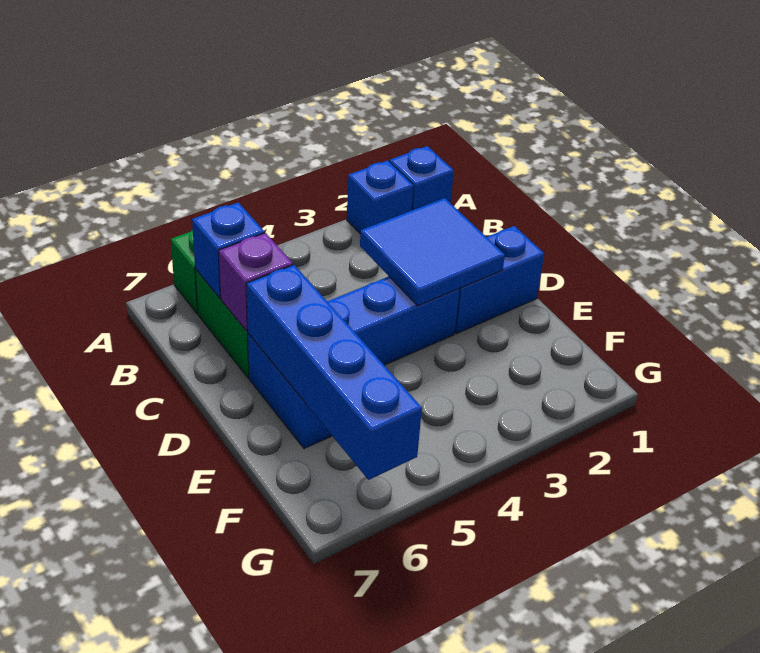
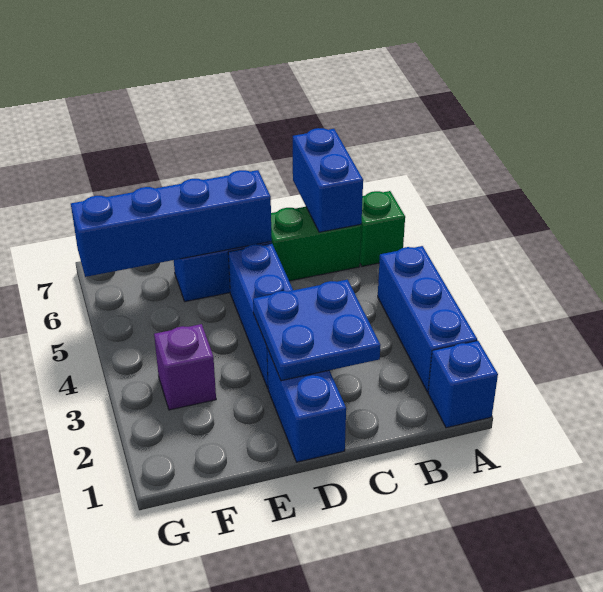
blue brick A2 level 1 -> blue brick A2:A4 level 1
blue brick B6 level 2 -> blue brick B6:B7 level 2
blue tile C2:D3 level 2 -> blue plate C2:D3 level 2
purple brick C6 level 2 -> purple brick F3 level 1

